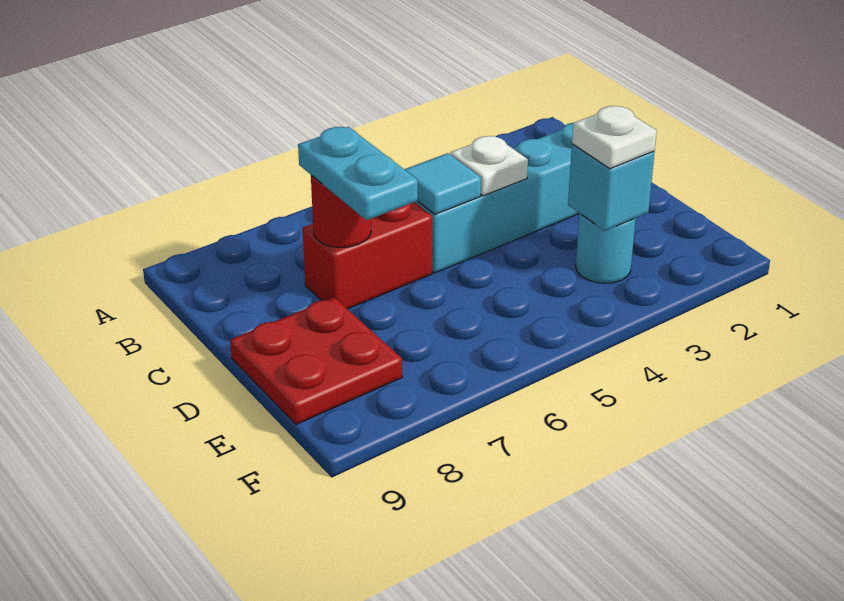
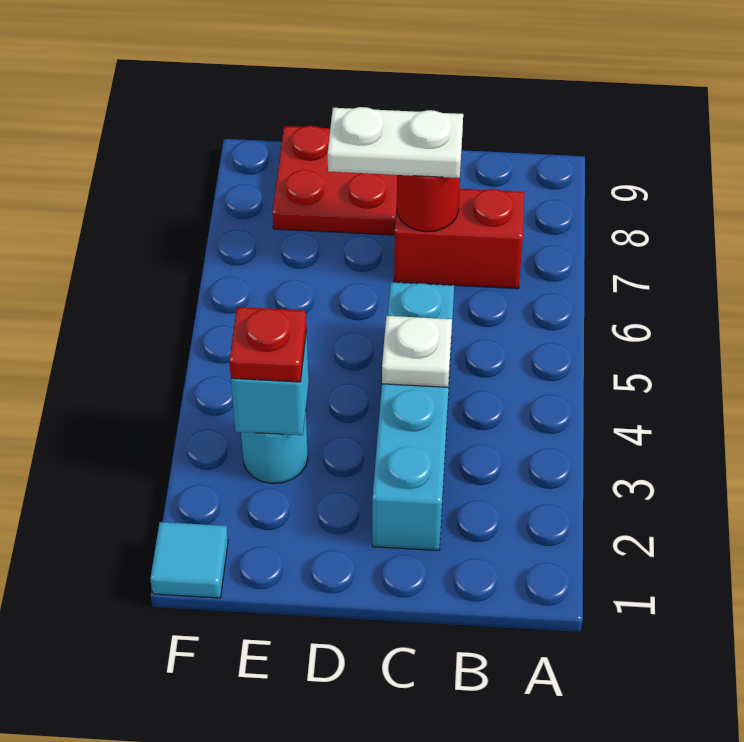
cyan tile C5 level 2 -> cyan tile F1 level 1
red brick C6:C7 level 1 -> red brick B7:C7 level 1
cyan plate C7:D7 level 3 -> white plate C7:D7 level 3
white plate E3 level 3 -> red plate E3 level 3

